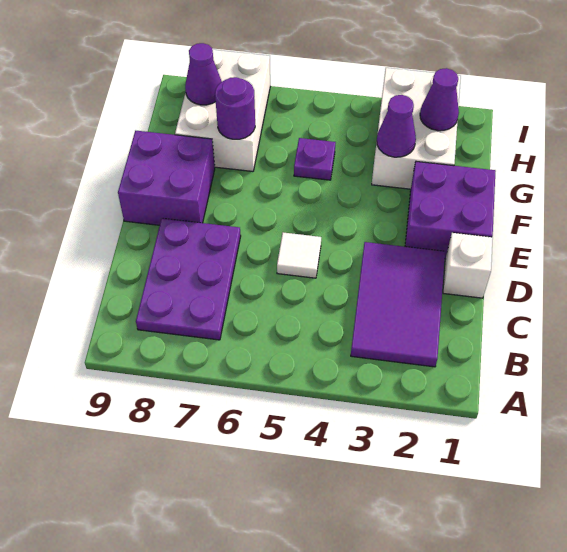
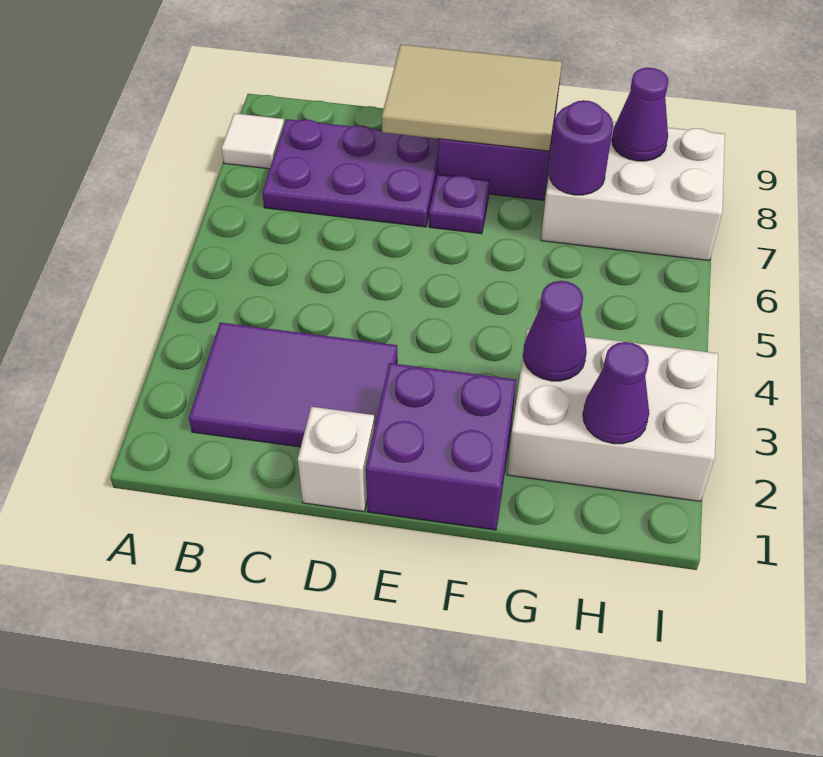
white tile D5 level 1 -> white tile A8 level 1
none -> tan tile D8:F9 level 2
purple plate G5 level 1 -> purple plate E7 level 1

